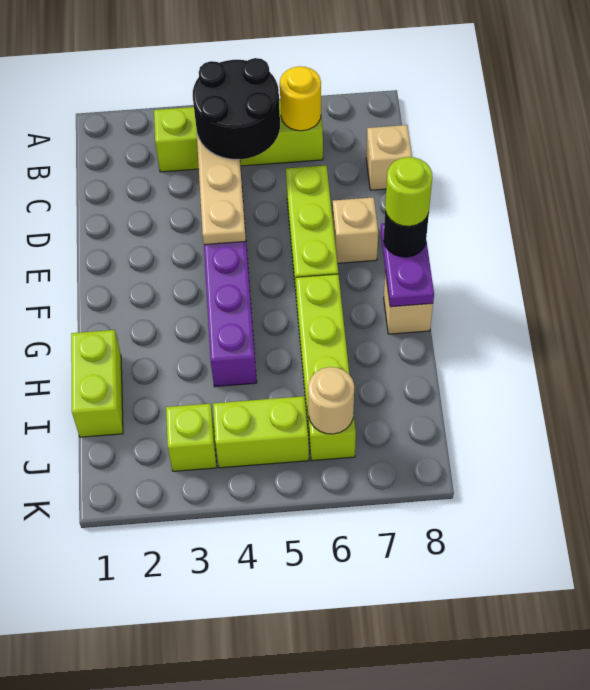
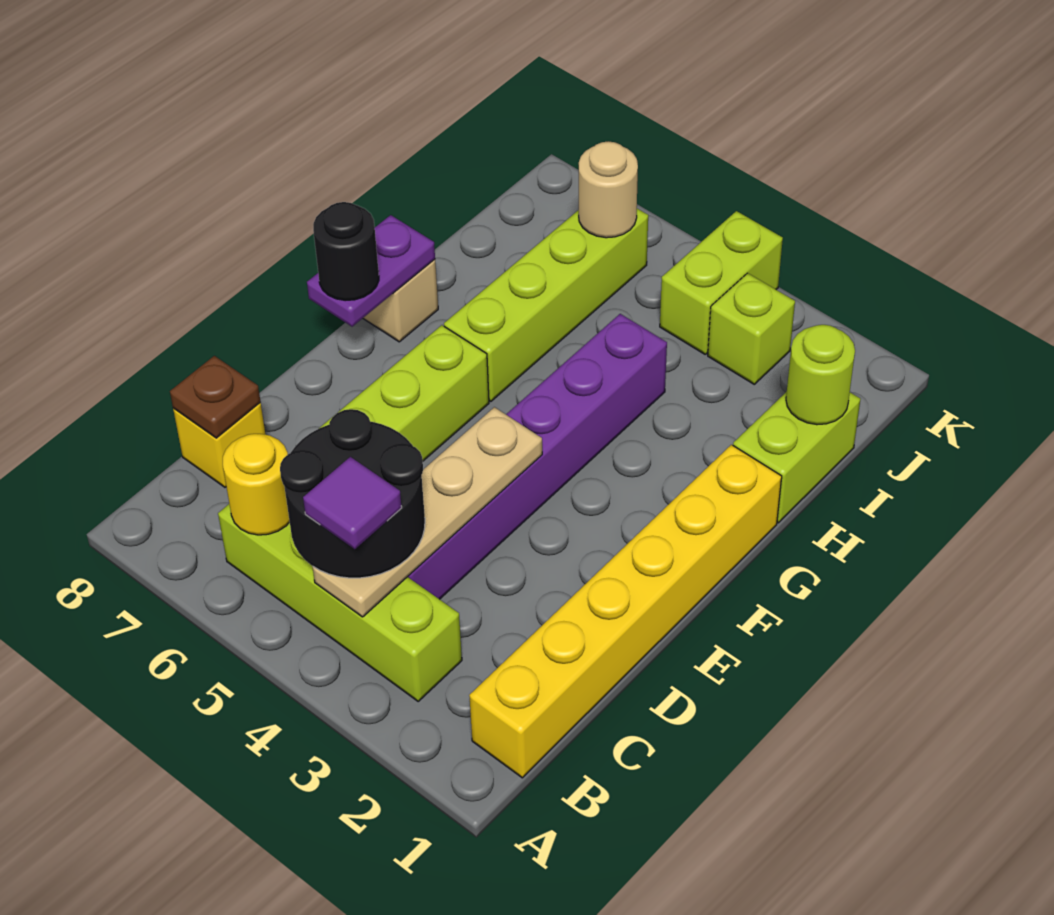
none -> yellow brick B1:G1 level 1
none -> purple tile B4 level 4
tan brick C8 level 1 -> yellow brick C8 level 1
none -> brown plate C8 level 2
tan brick E7 level 1 -> none
lime round brick F8 level 4 -> lime round brick I1 level 2
lime brick J4:J5 level 1 -> lime brick J4:K4 level 1

